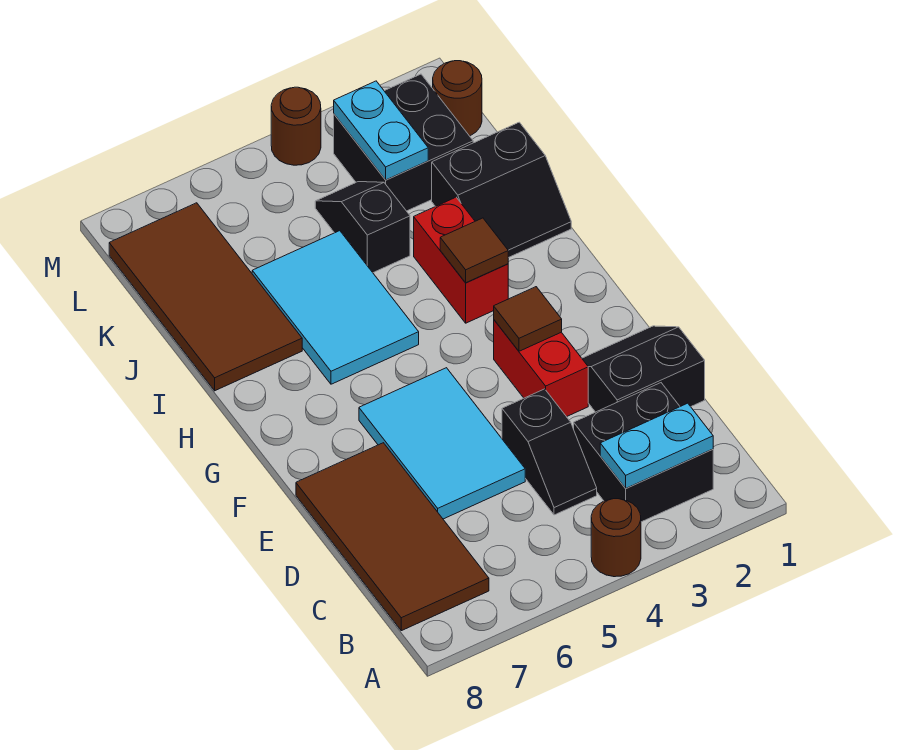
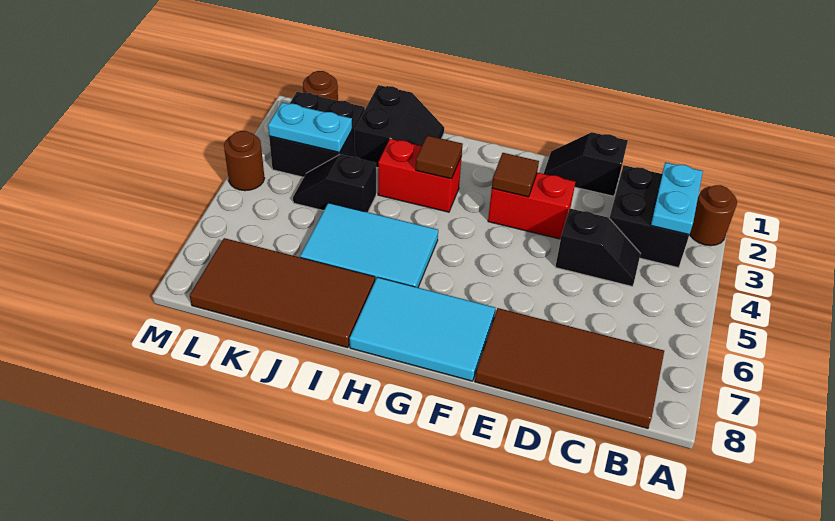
brown round brick A4 level 1 -> brown round brick A2 level 1
black slope D1:E2 level 1 top D -> black slope D1:E1 level 1 top D
cyan tile D5:F6 level 1 -> cyan tile F7:H8 level 1

